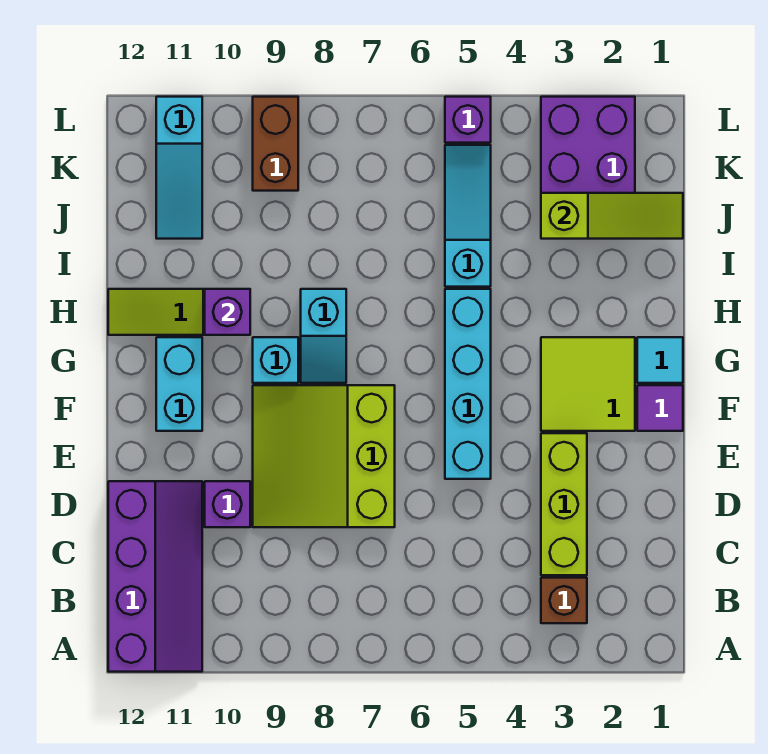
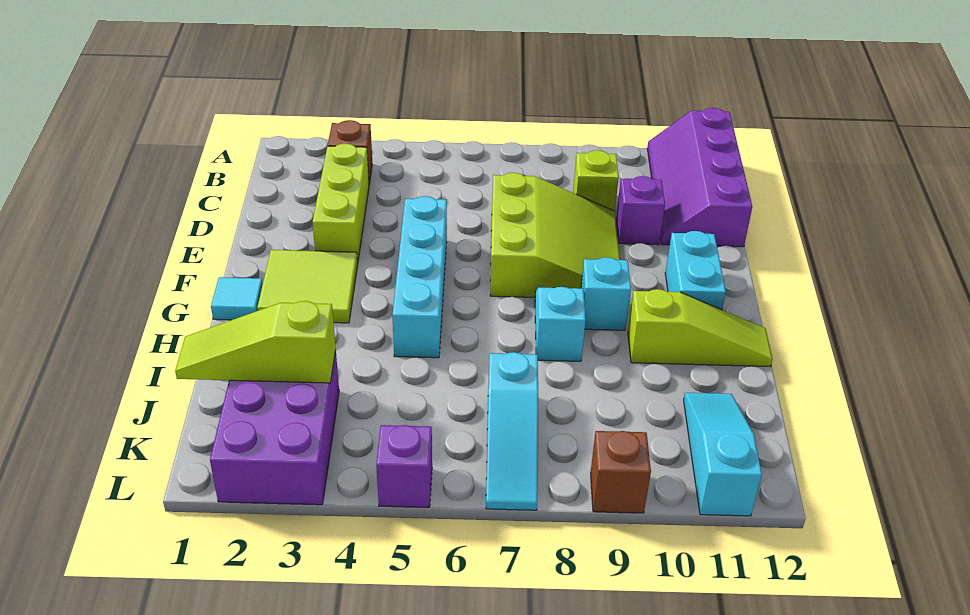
none -> lime brick C9 level 1
purple tile F1 level 1 -> none
purple brick H10 level 2 -> none
cyan slope I5:K5 level 1 top I -> cyan slope J7:L7 level 1 top J
brown brick K9:L9 level 1 -> brown brick L9 level 1

